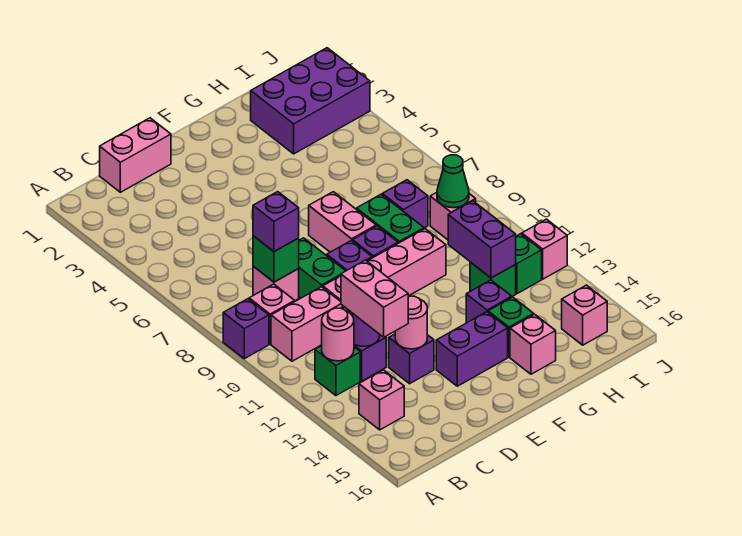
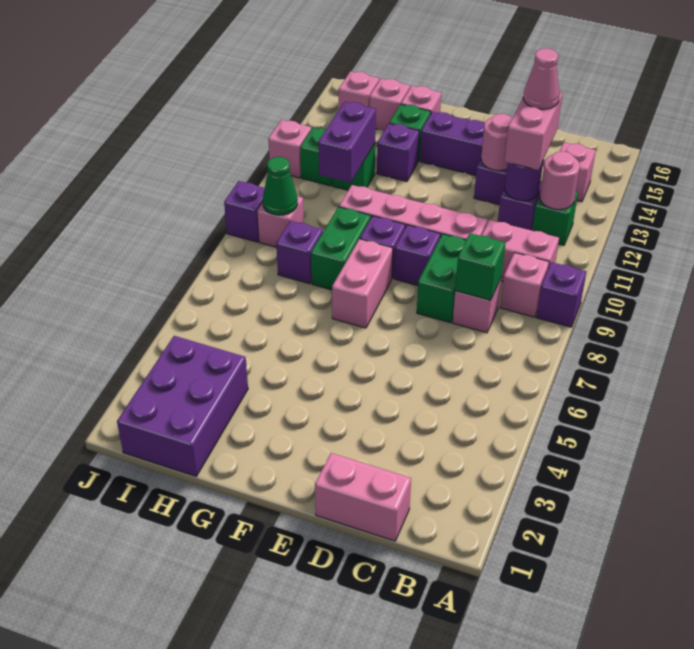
purple brick C8 level 3 -> purple brick J9 level 1
none -> pink cone C13 level 4
purple brick H2:J3 level 1 -> purple brick H1:I3 level 1
none -> pink brick H15 level 1

